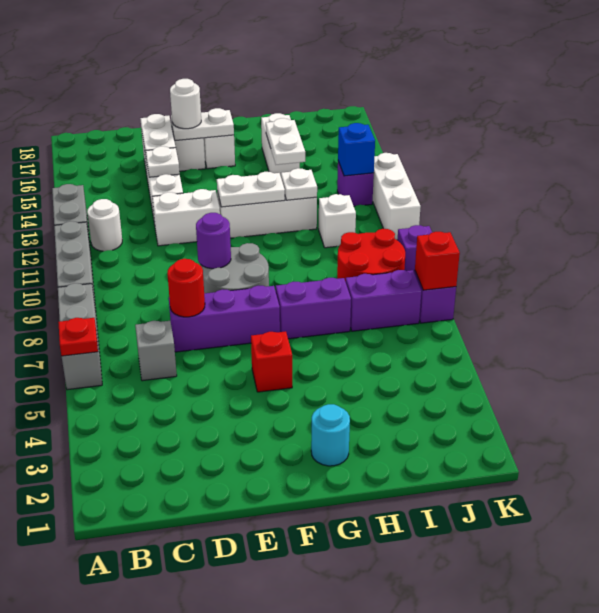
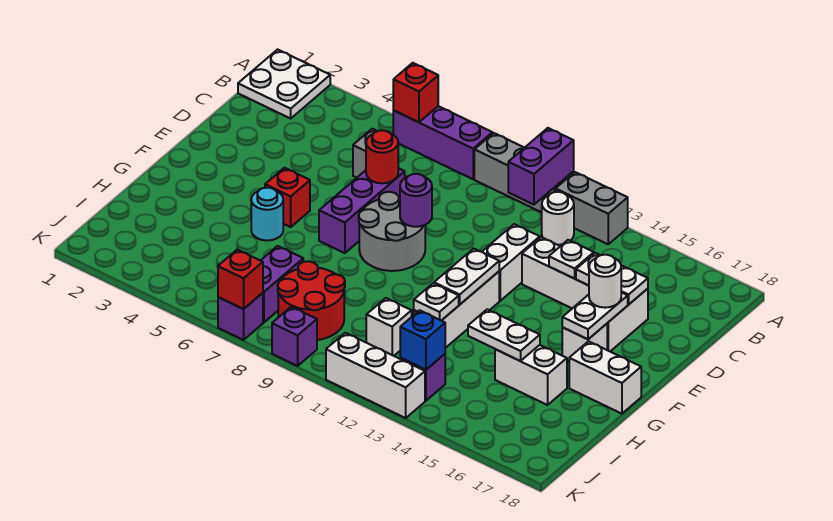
none -> white plate A1:B2 level 1
grey brick A6:A8 level 1 -> purple brick A6:A8 level 1
red plate A6 level 2 -> red brick A6 level 2
cyan round brick G2 level 1 -> cyan round brick G5 level 1
purple brick G7:H7 level 1 -> purple brick A11:B11 level 2
none -> white brick G17:G18 level 1

